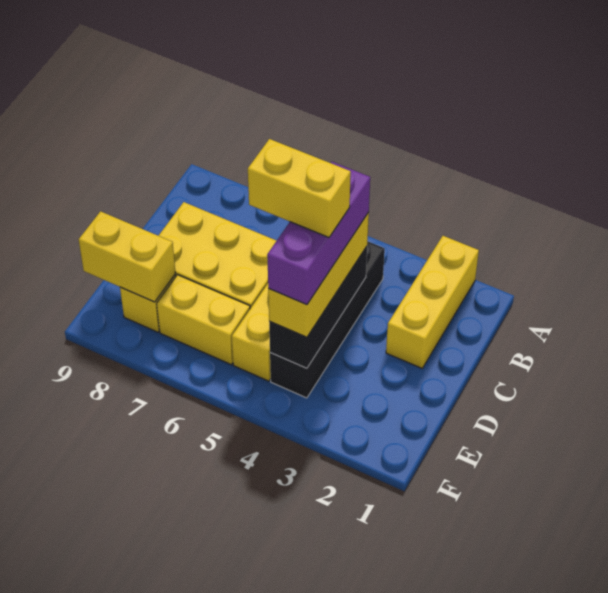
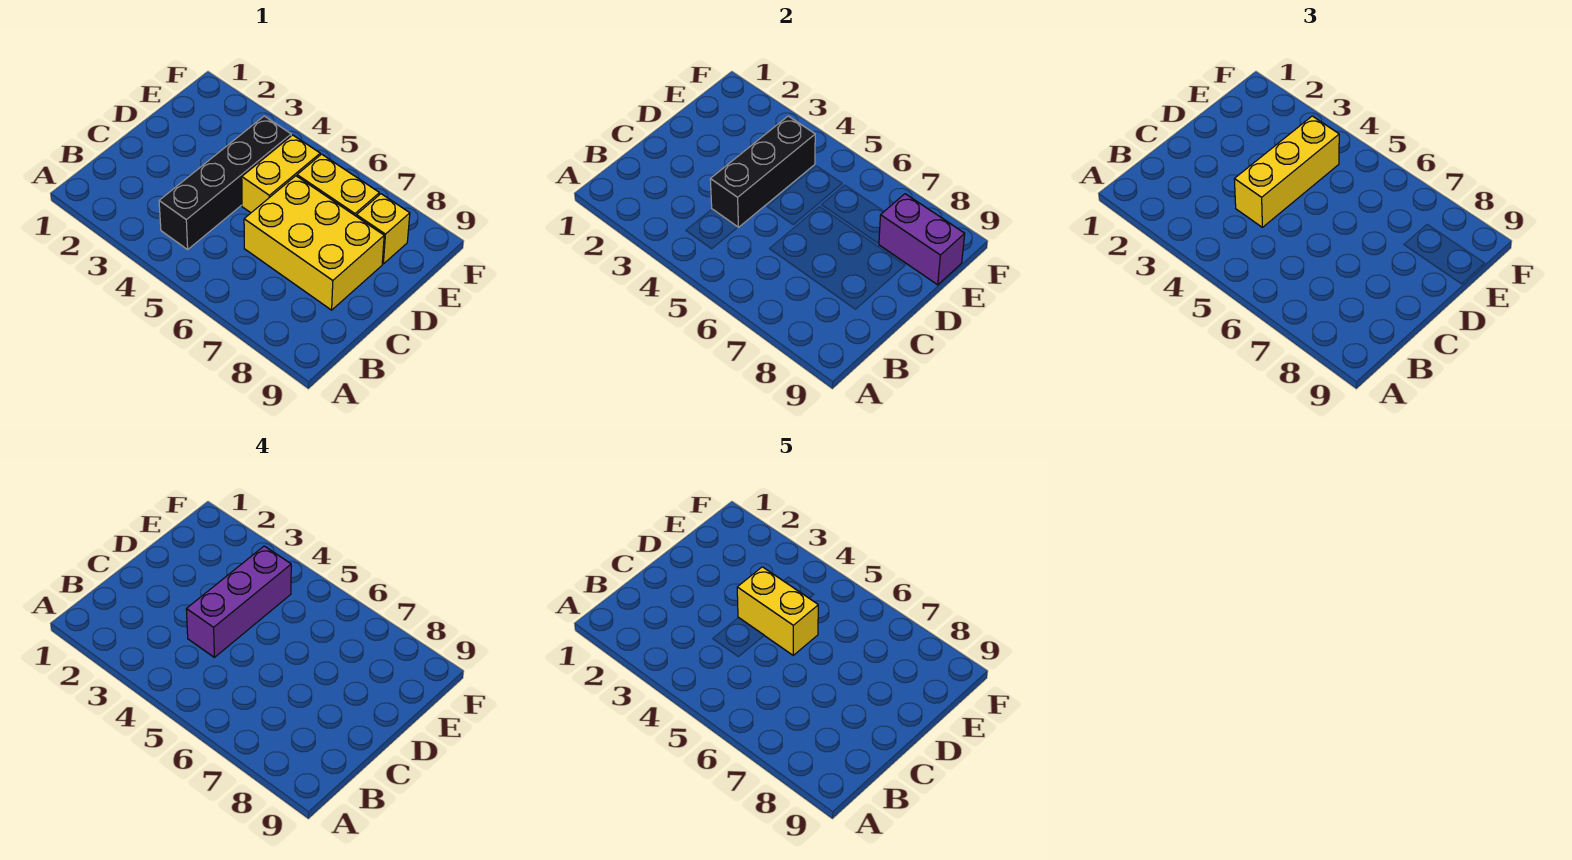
yellow brick A2:C2 level 1 -> none
yellow brick E8:E9 level 2 -> purple brick E8:E9 level 2

